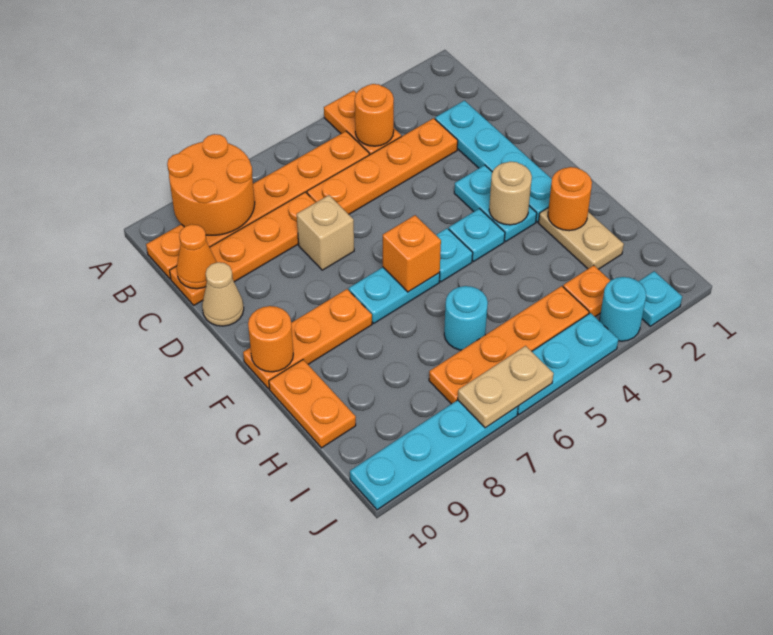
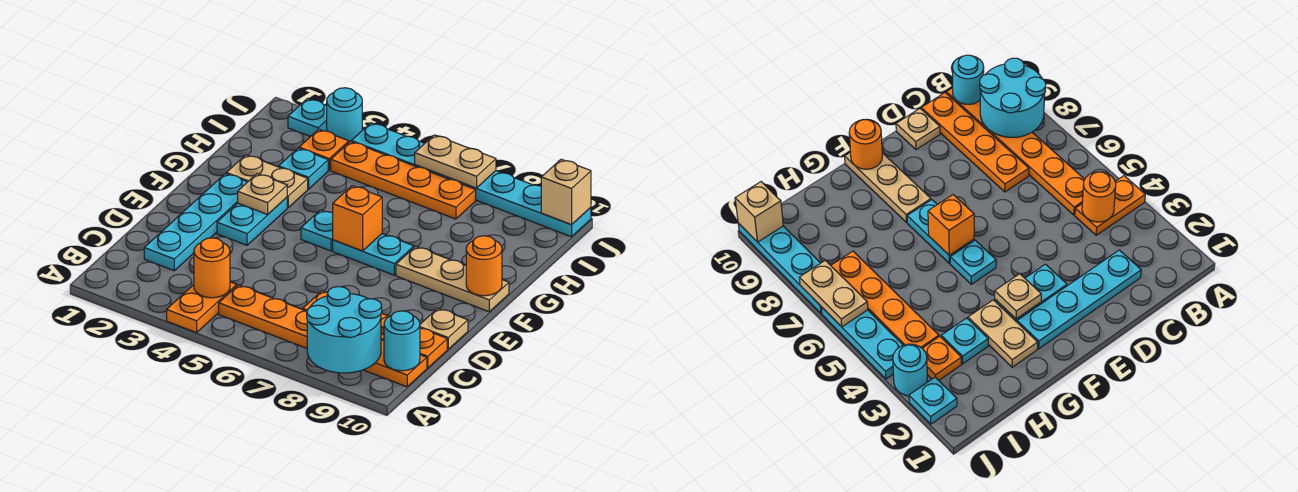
orange round brick A8:B9 level 2 -> cyan round brick A8:B9 level 2
orange plate C3:C6 level 1 -> none
orange cone C10 level 2 -> none
tan brick D7 level 1 -> tan brick J10 level 2
tan cone D10 level 1 -> tan plate D10 level 1
tan round brick F3 level 2 -> tan plate F3 level 2
cyan plate F4 level 1 -> cyan plate H3 level 1
orange plate F8:F10 level 1 -> tan plate F8:F10 level 1
tan plate G2:H2 level 1 -> tan plate G2:G3 level 1
orange round brick G2 level 2 -> none
orange plate G10:H10 level 1 -> none
cyan round brick H6 level 1 -> cyan round brick B10 level 2

